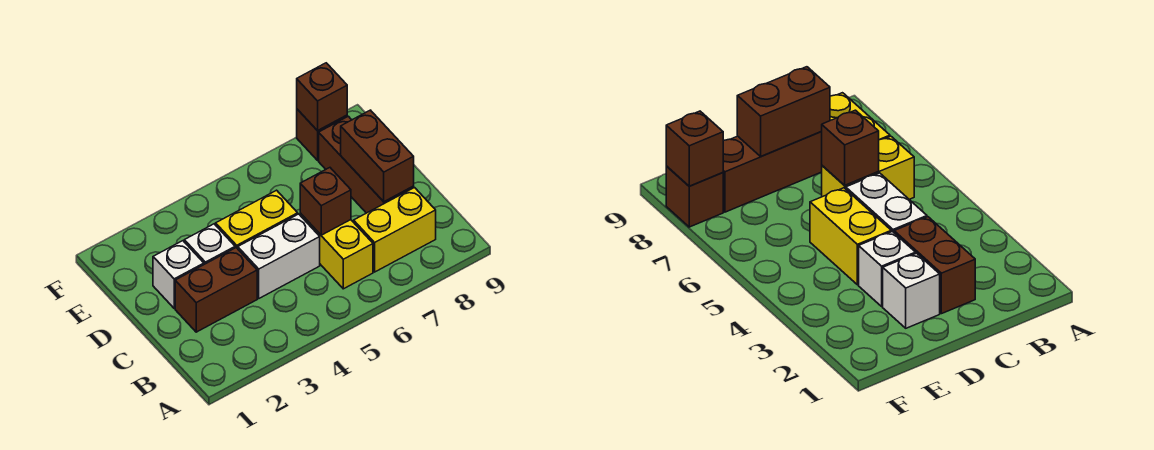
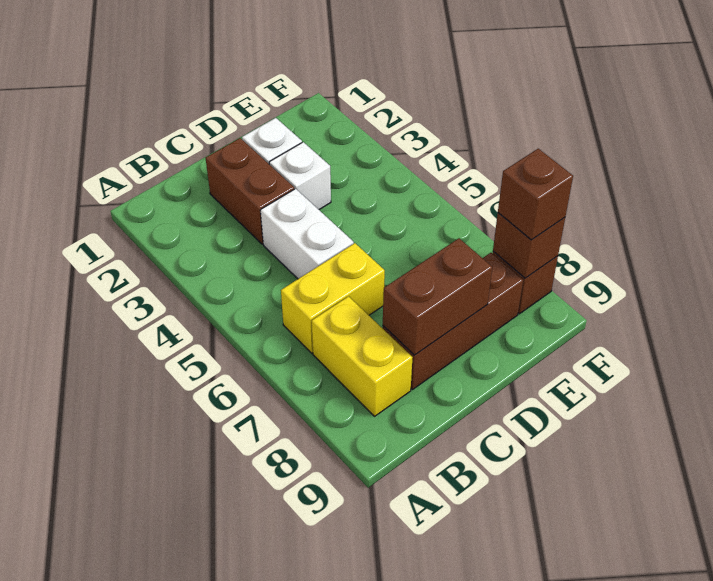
brown brick C6 level 2 -> brown brick F8 level 3
yellow brick D4:D5 level 1 -> none

